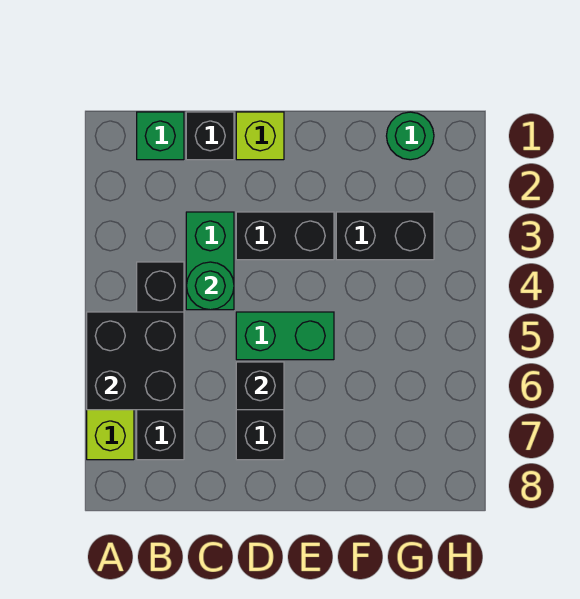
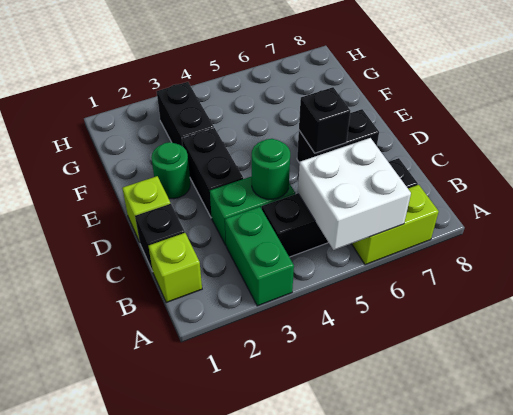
black brick A5:B6 level 2 -> white brick A5:B6 level 2
green brick B1 level 1 -> lime brick B1 level 1
green brick D5:E5 level 1 -> green brick A3:B3 level 1
green round brick G1 level 1 -> green round brick E2 level 1

